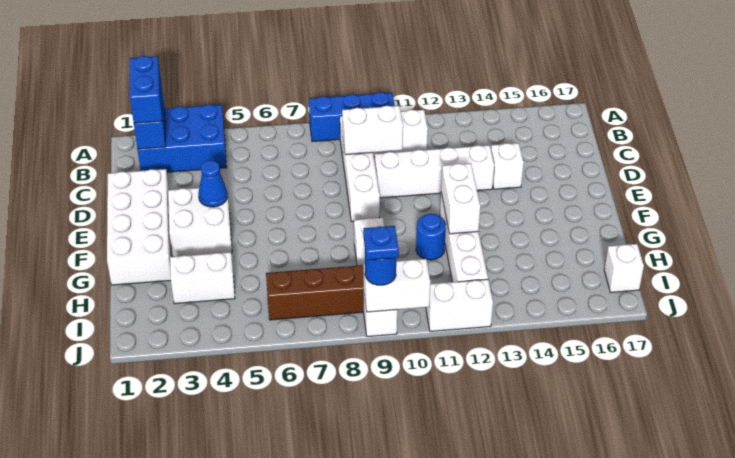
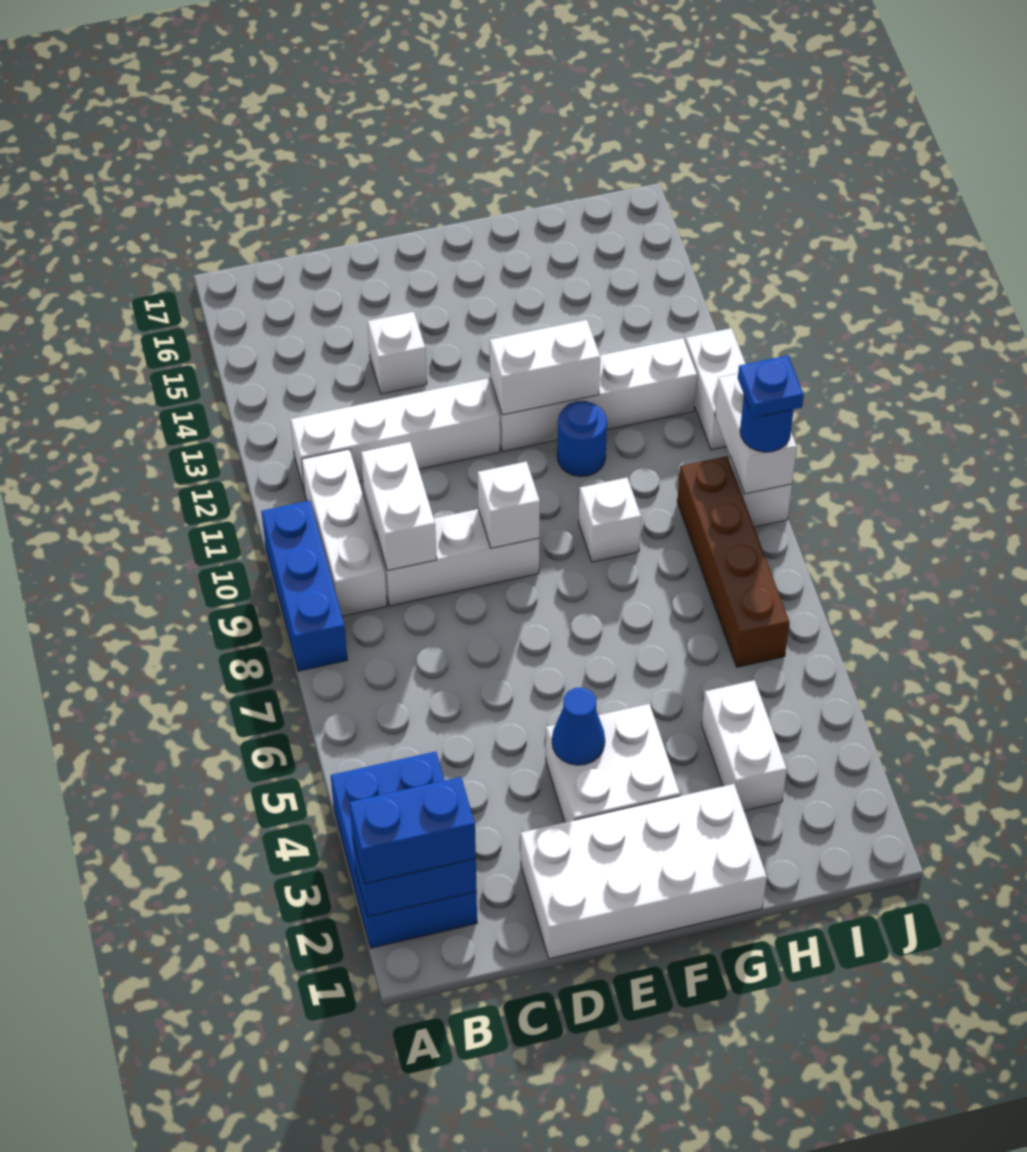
white brick D10:D13 level 1 -> white brick B12:E12 level 1
white brick I17 level 1 -> white brick E9 level 2

